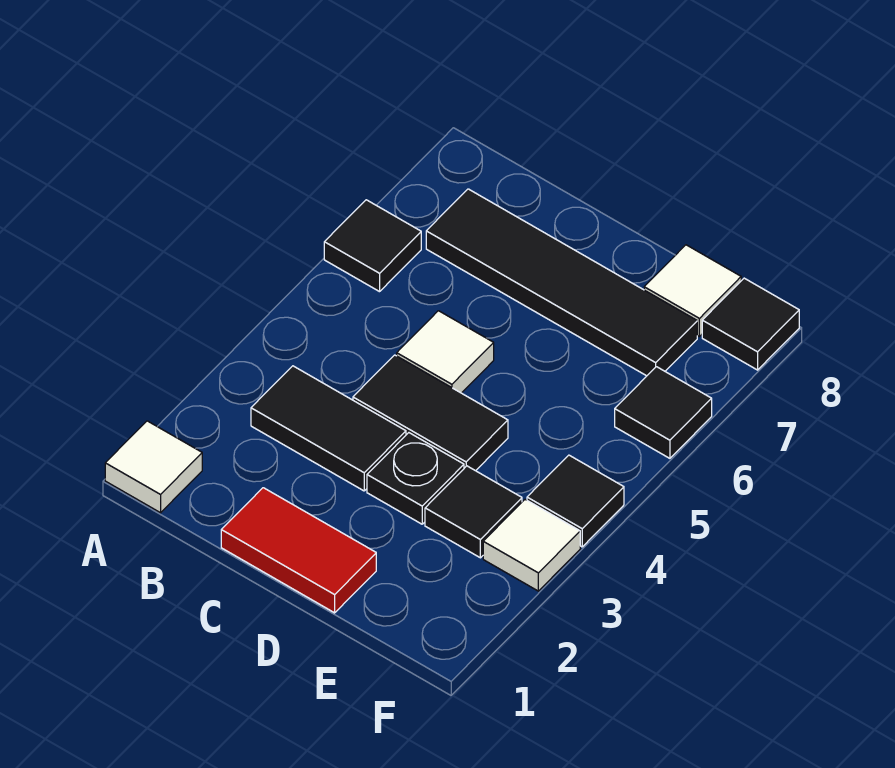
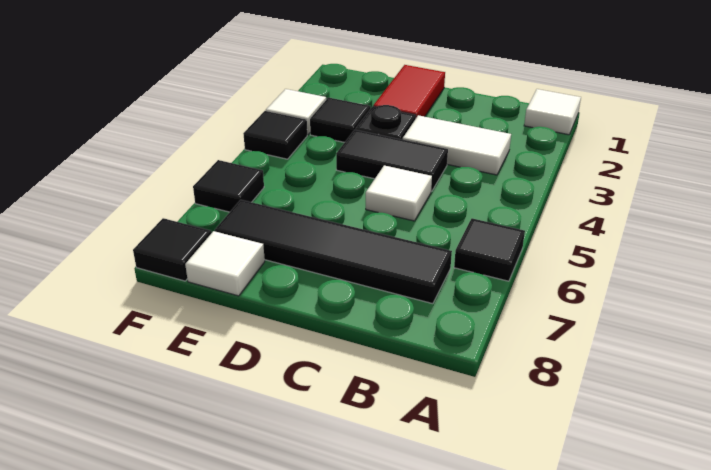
black tile B3:C3 level 1 -> white tile B3:C3 level 1
red tile C1:D1 level 1 -> red tile D1:D2 level 1

